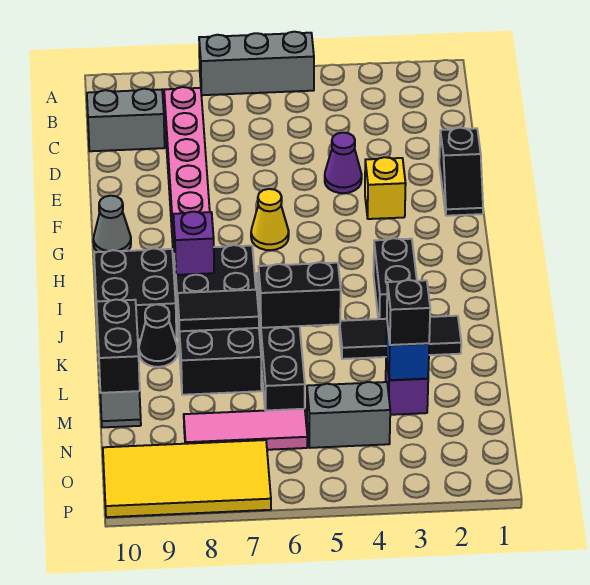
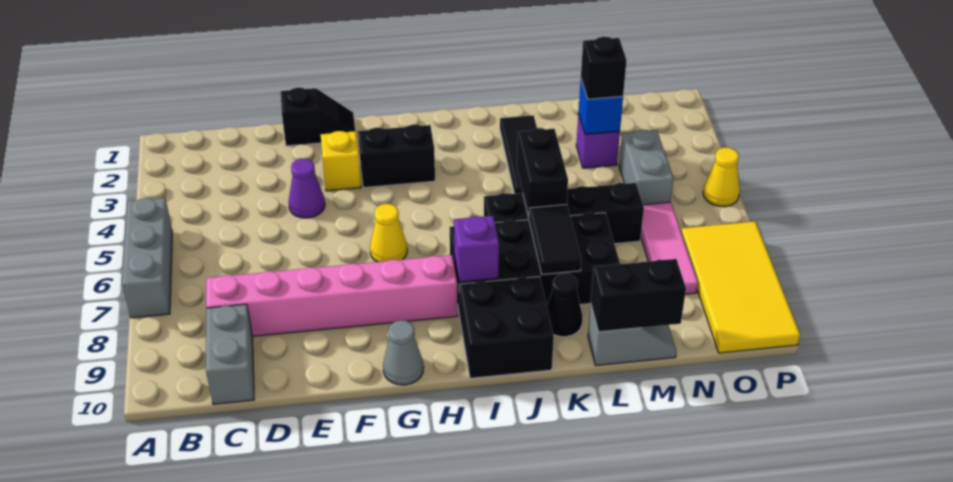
black brick I3:J3 level 1 -> black brick G3:H3 level 1
none -> yellow cone P5 level 1

